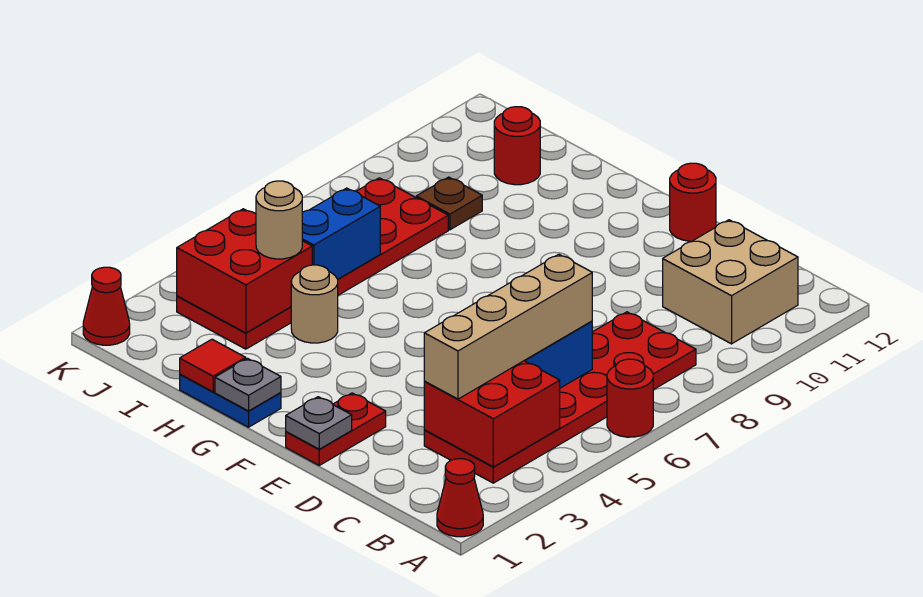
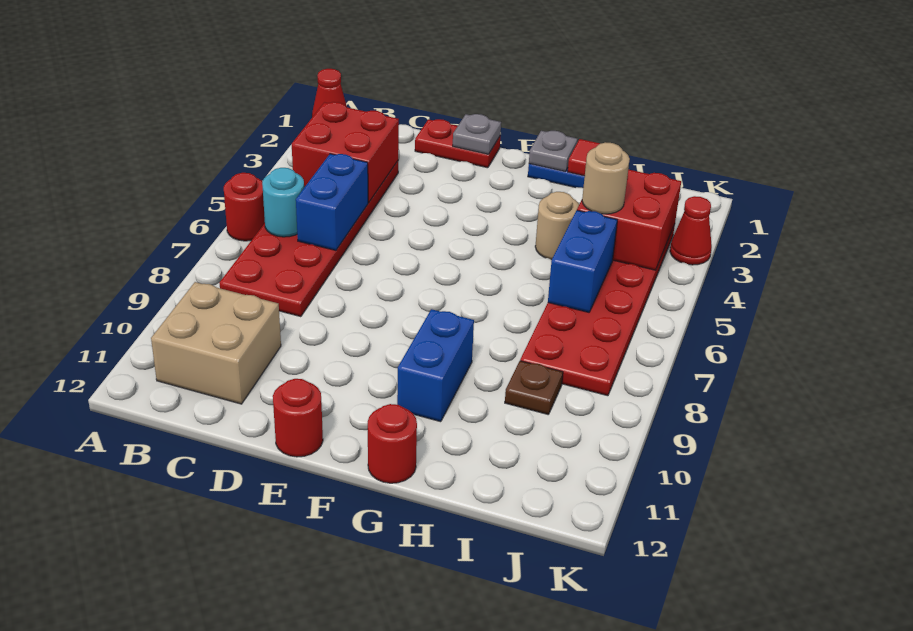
none -> cyan round brick B6 level 2
tan brick C3:C6 level 3 -> none
red plate E1:E2 level 1 -> red plate D1:E1 level 1
none -> blue brick G9:G10 level 1
red round brick I11 level 1 -> red round brick G12 level 1
red cone K1 level 1 -> red cone K3 level 1

